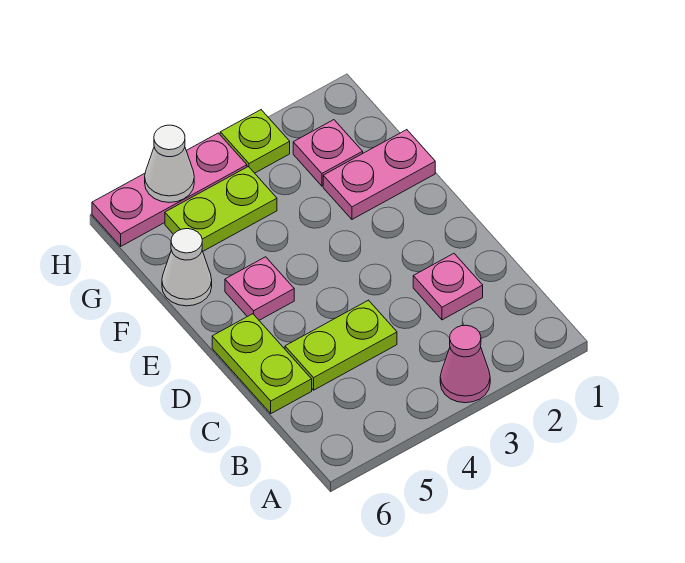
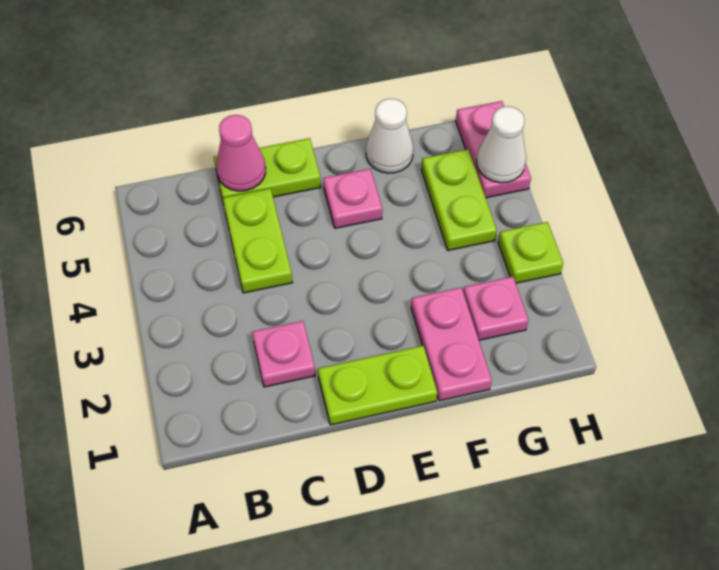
pink cone A3 level 1 -> pink cone C6 level 2
none -> lime plate D1:E1 level 1
pink plate H4:H6 level 1 -> pink plate H5:H6 level 1

